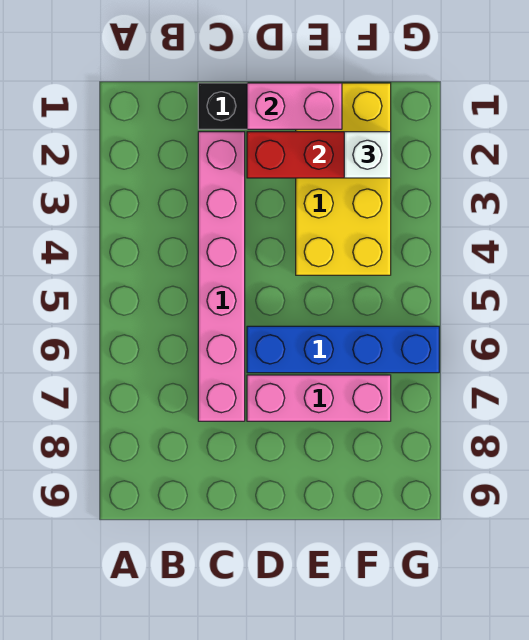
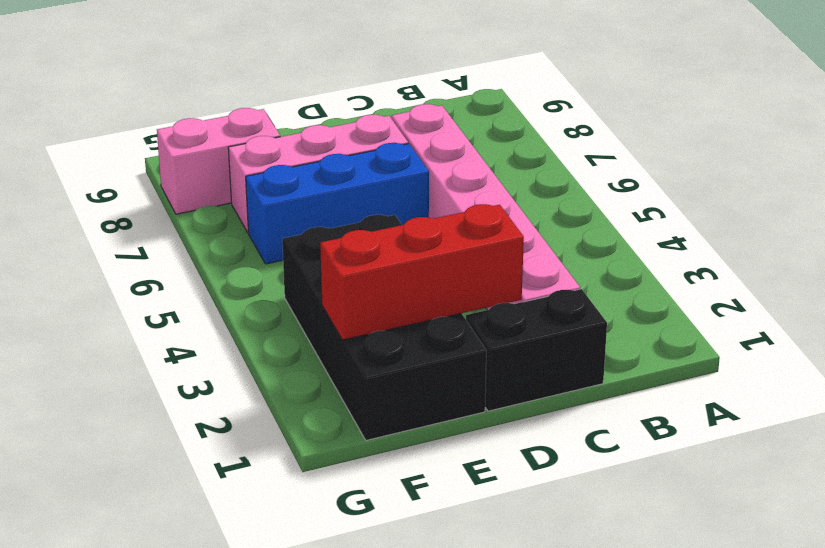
pink brick D1:E1 level 2 -> pink brick F8:G8 level 1
blue brick D6:G6 level 1 -> blue brick D6:F6 level 1
yellow brick E1:F4 level 1 -> black brick E1:F4 level 1
white brick F2 level 3 -> none

